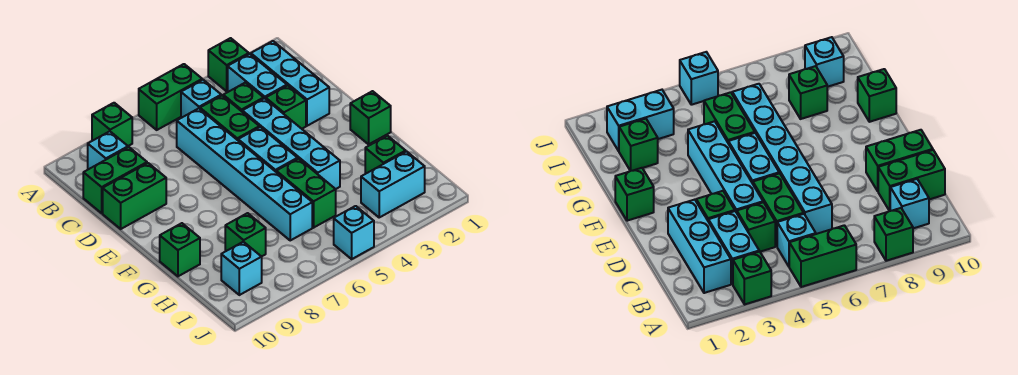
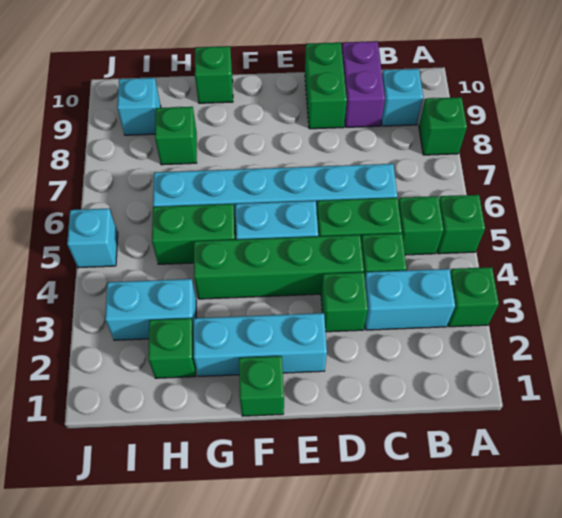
green brick A5:A6 level 1 -> green brick A5 level 1
cyan brick B2:D2 level 1 -> cyan brick E2:G2 level 1
cyan brick B5 level 1 -> green brick B5 level 1
green brick C9:C10 level 1 -> purple brick C9:C10 level 1
cyan brick D4:G4 level 1 -> green brick D4:G4 level 1
cyan brick I2:I3 level 1 -> cyan brick H3:I3 level 1

